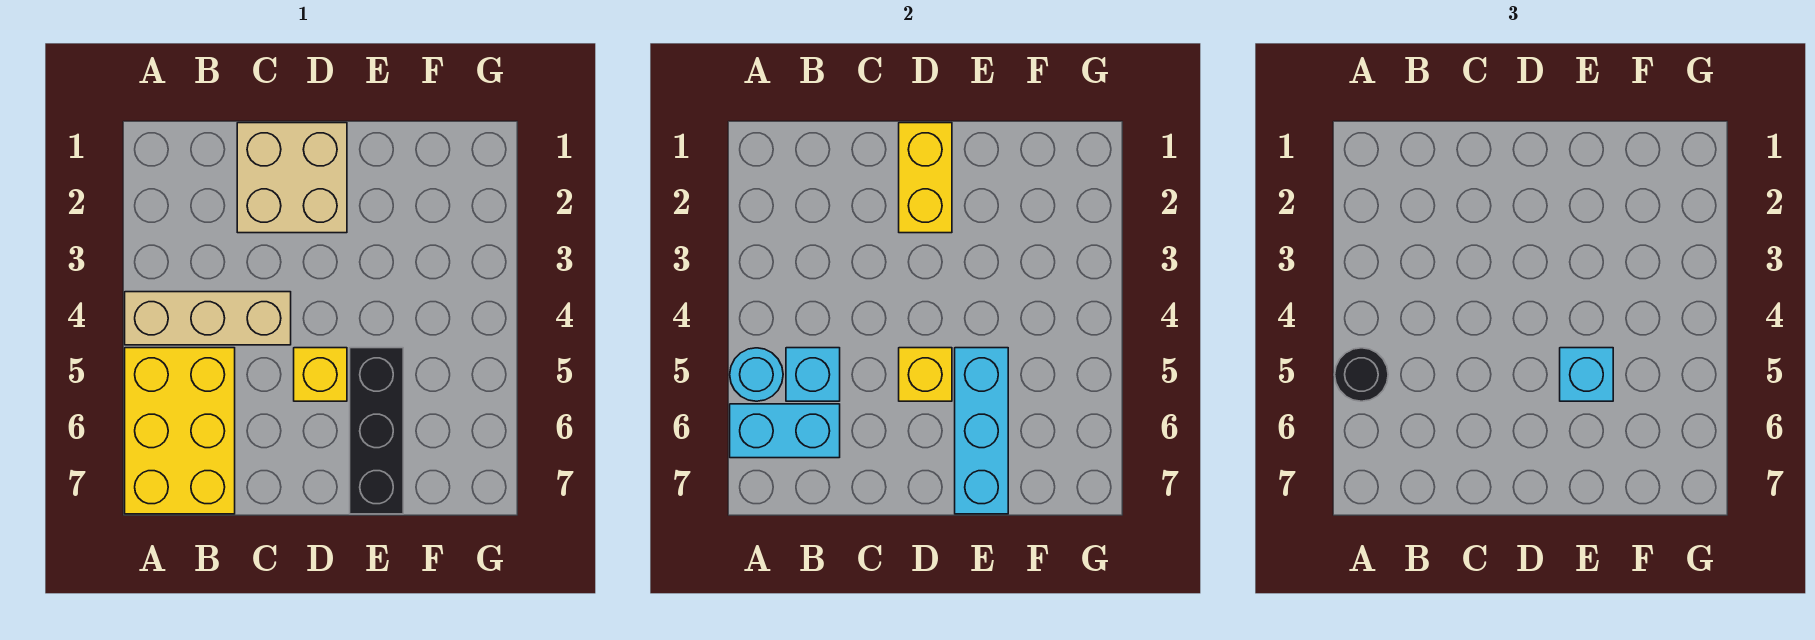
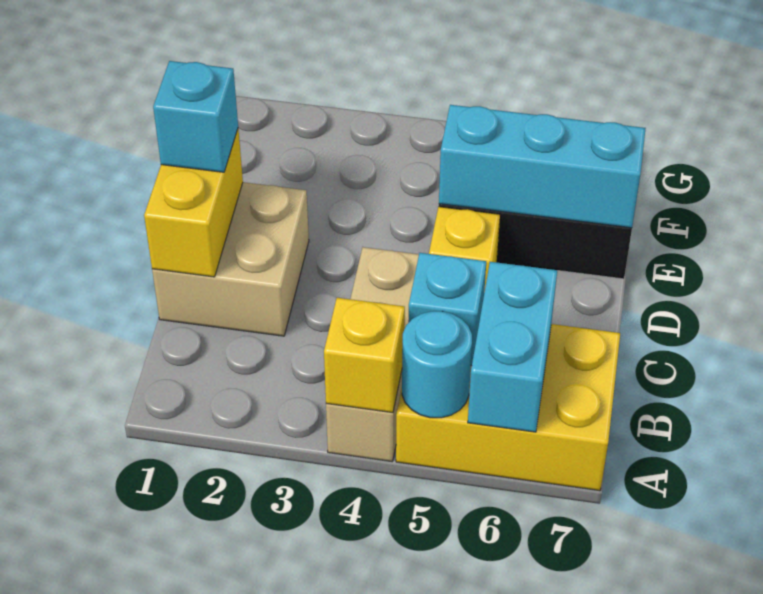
black round brick A5 level 3 -> none
yellow brick D1:D2 level 2 -> yellow brick C1:D1 level 2
yellow brick D5 level 2 -> yellow brick A4 level 2
cyan brick E5 level 3 -> cyan brick D1 level 3

